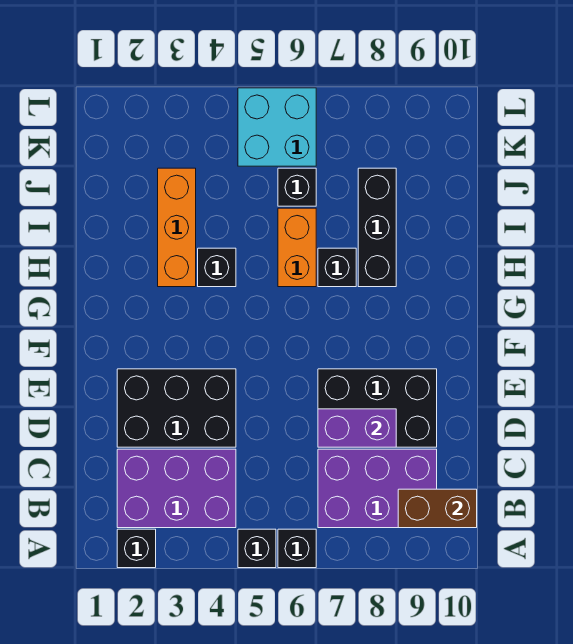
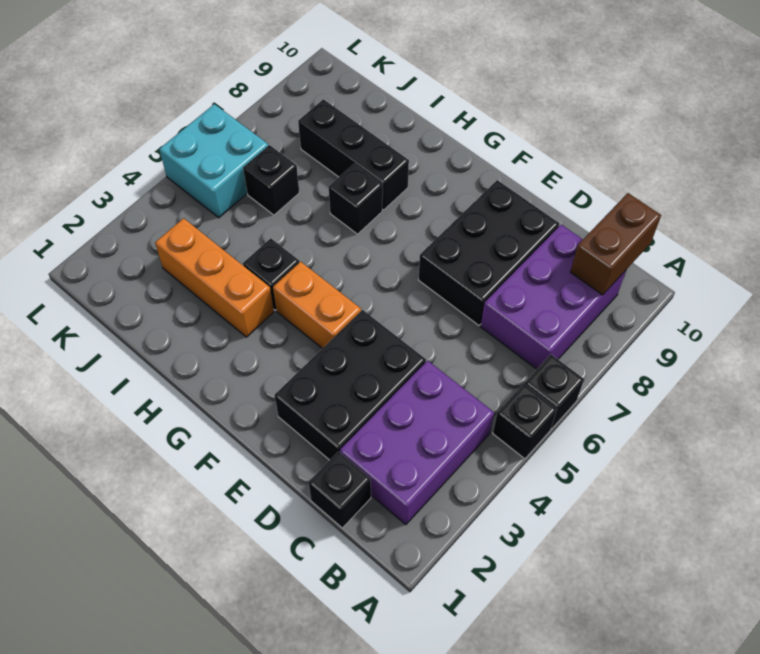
black brick A2 level 1 -> black brick C1 level 1
purple brick D7:D8 level 2 -> none
orange brick H6:I6 level 1 -> orange brick F4:G4 level 1

